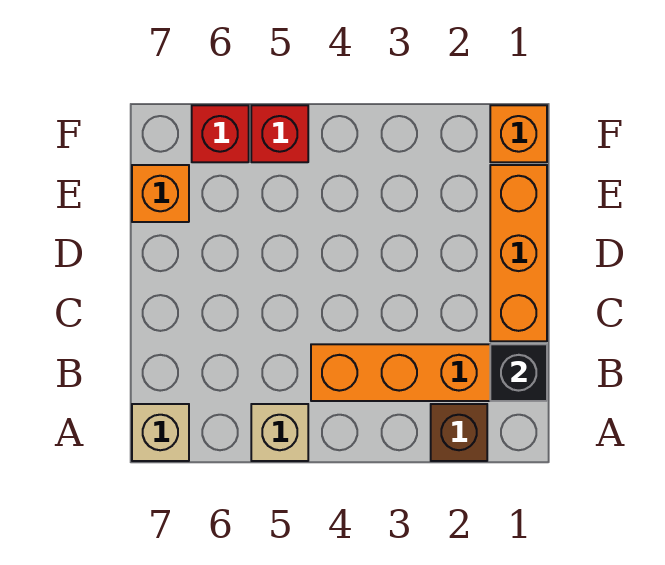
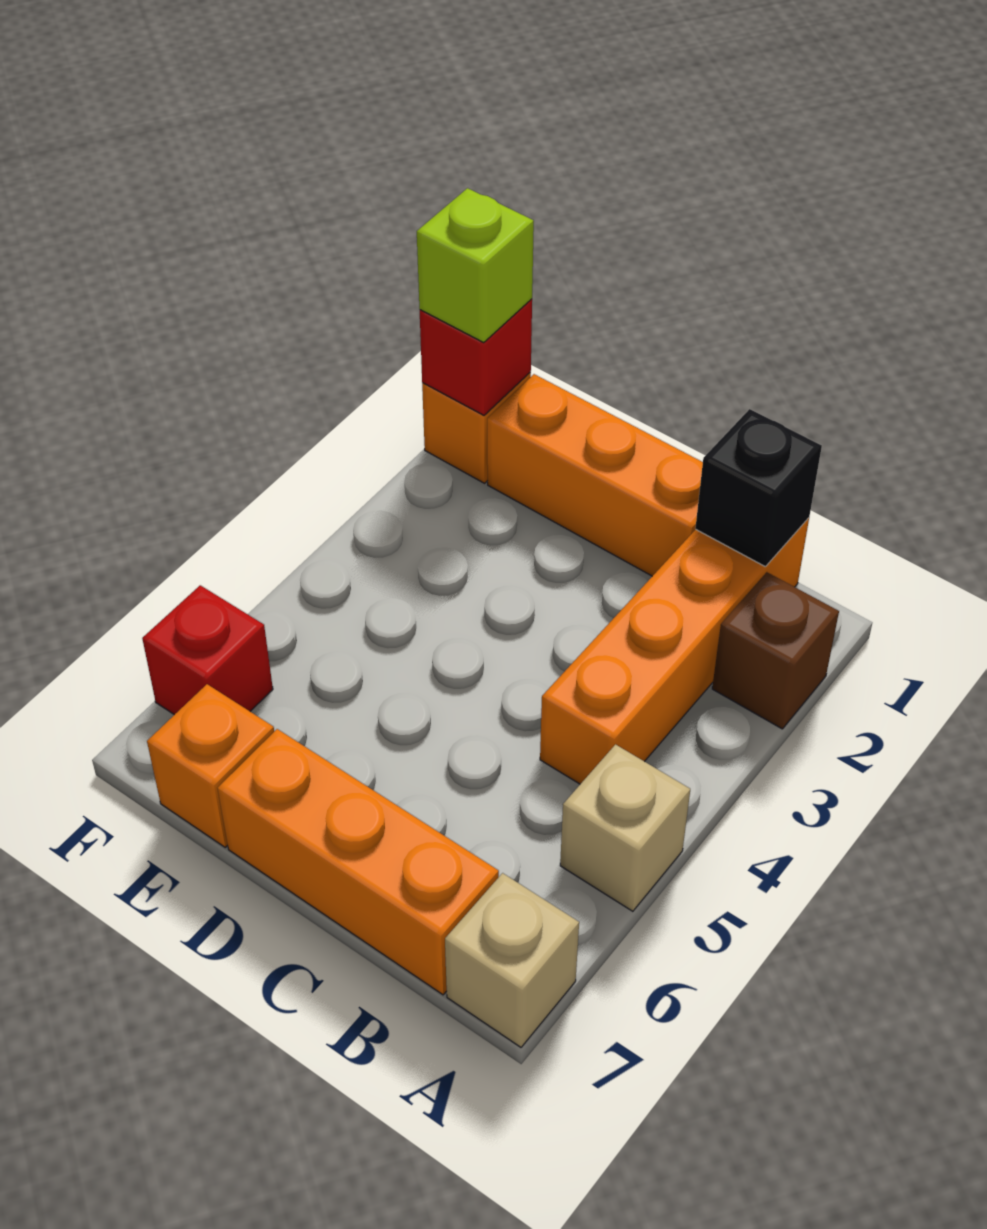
none -> orange brick B7:D7 level 1
none -> lime brick F1 level 3
red brick F5 level 1 -> red brick F1 level 2

